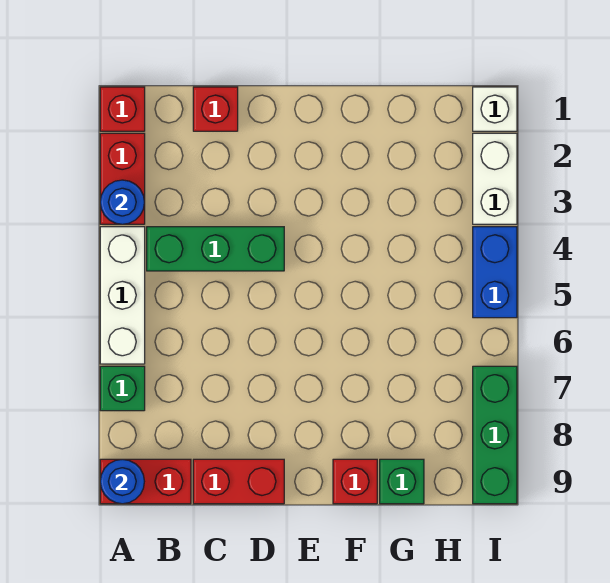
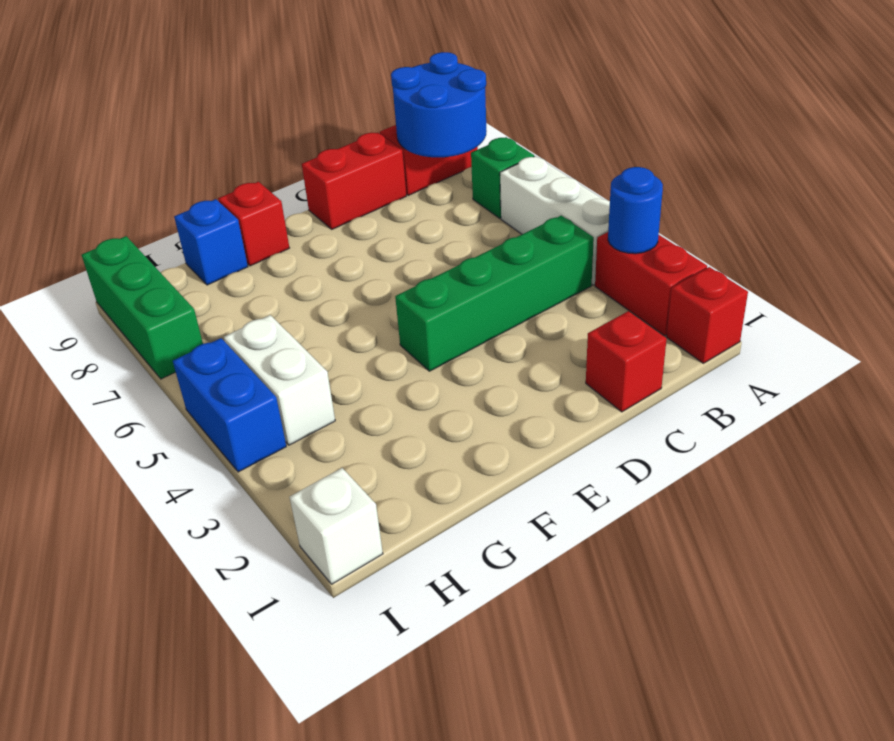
blue round brick A9 level 2 -> blue round brick A8:B9 level 2
green brick B4:D4 level 1 -> green brick B4:E4 level 1
green brick G9 level 1 -> blue brick G9 level 1
white brick I2:I3 level 1 -> white brick H4:H5 level 1

